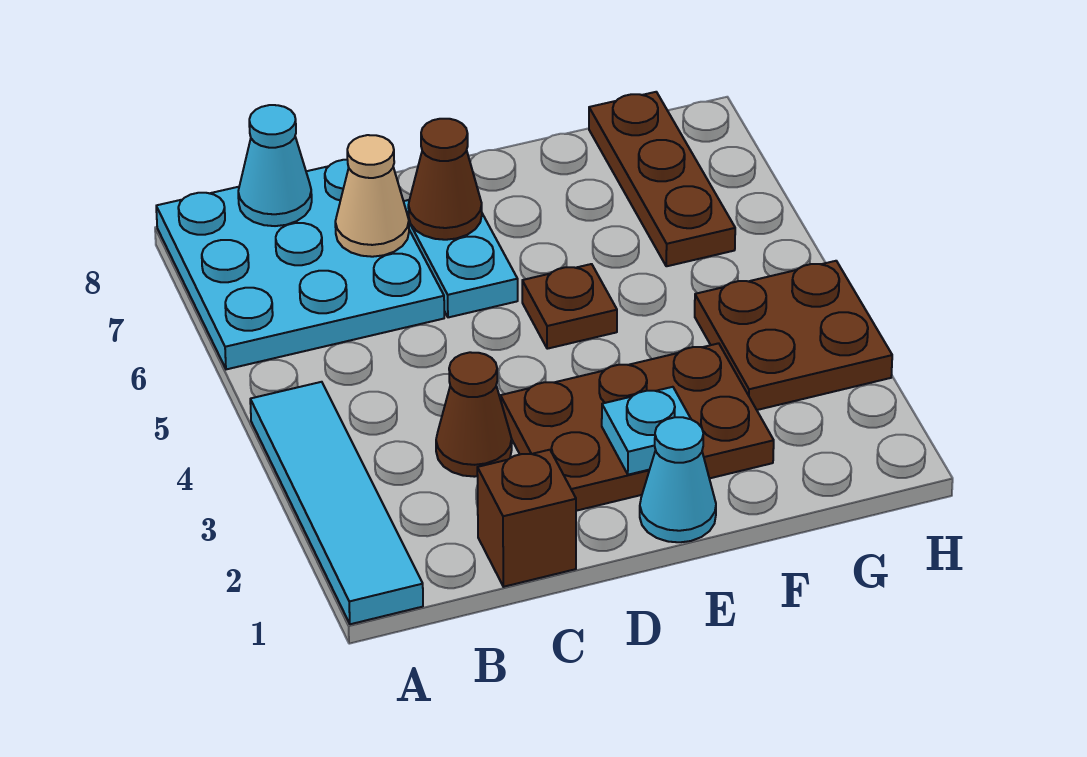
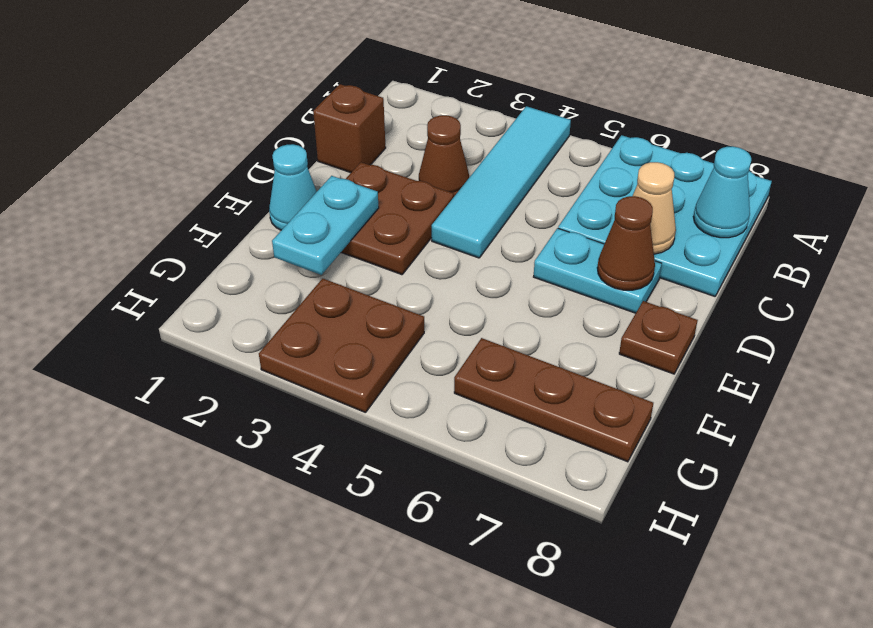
cyan tile A1:A4 level 1 -> cyan tile A4:D4 level 1
brown plate D2:F3 level 1 -> brown plate D2:E3 level 1
cyan plate E2 level 2 -> cyan plate E2:F2 level 2
brown plate E5 level 1 -> brown plate E8 level 1

